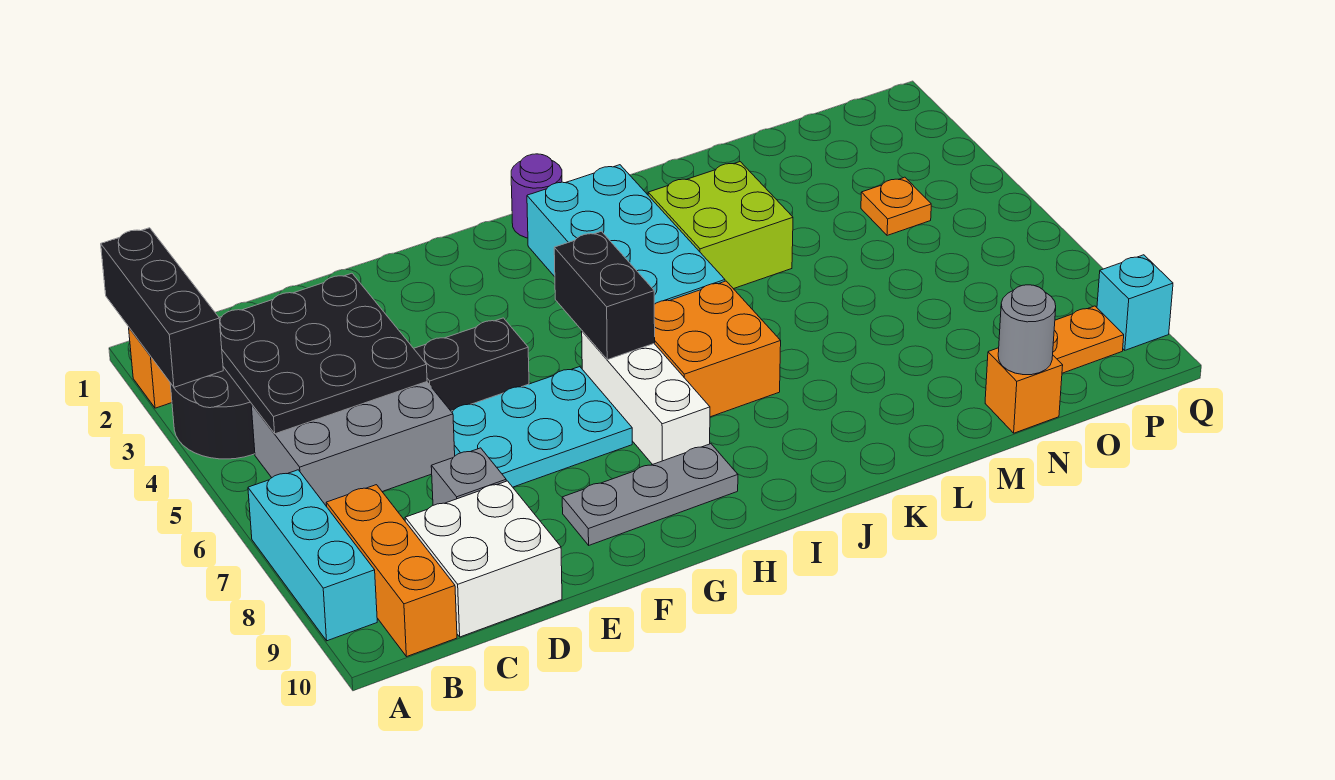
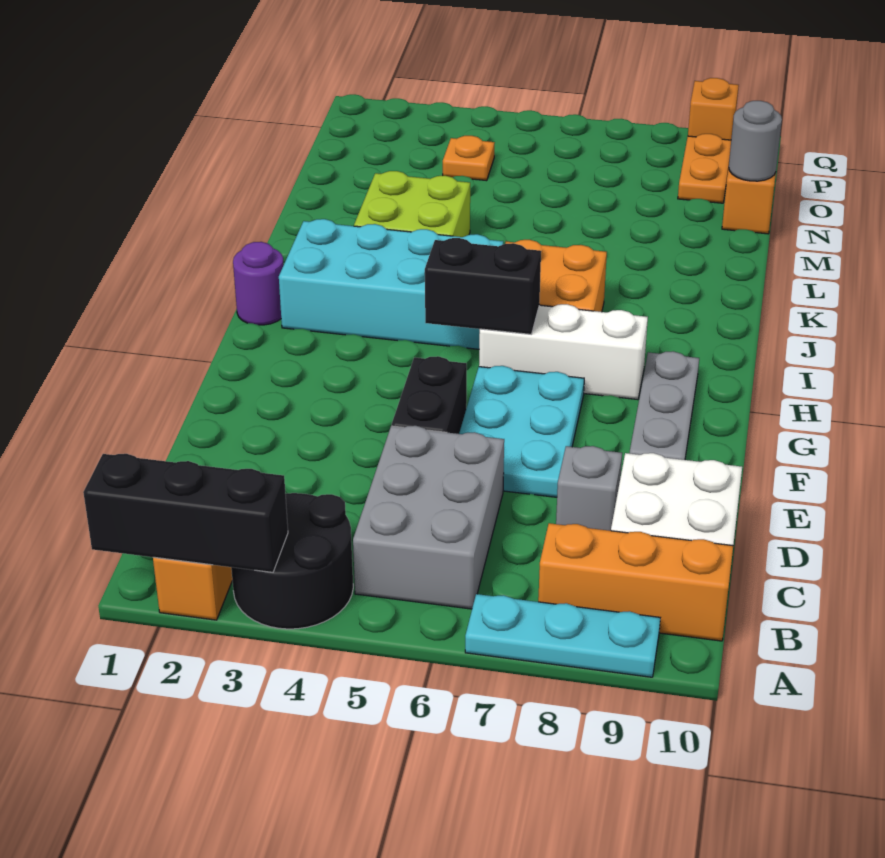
cyan brick A7:A9 level 1 -> cyan plate A7:A9 level 1
black plate B3:D5 level 2 -> none
cyan brick Q9 level 1 -> orange brick Q9 level 1

